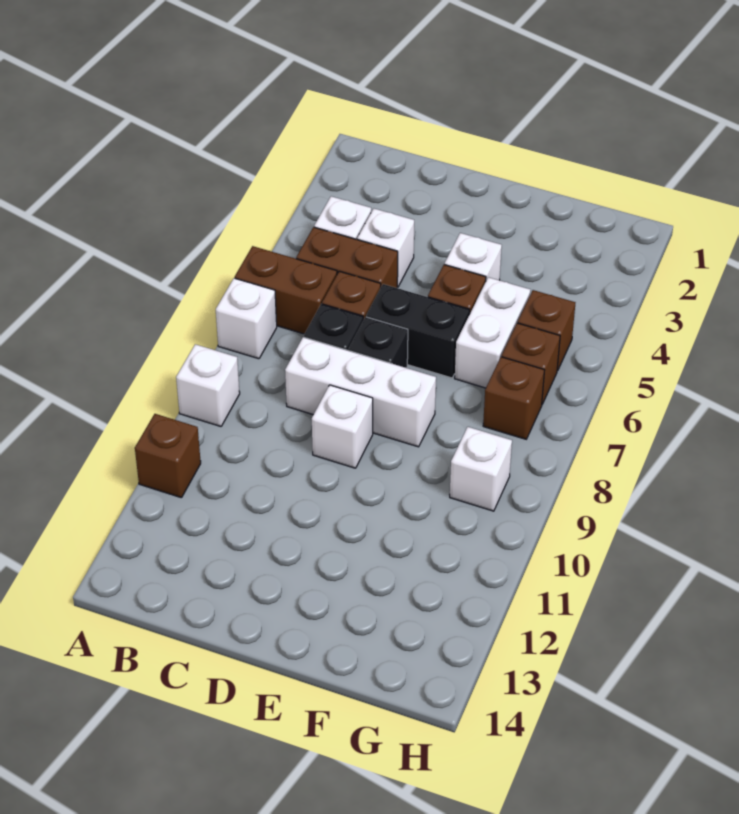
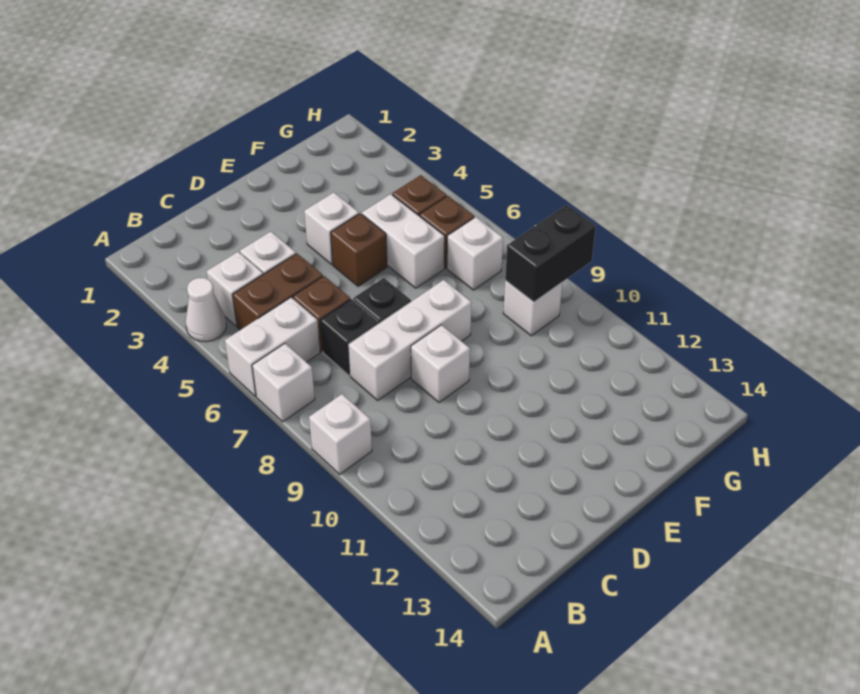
none -> white cone A4 level 1
brown brick A6:B6 level 1 -> white brick A6:B6 level 1
brown brick A11 level 1 -> none
black brick D6:E6 level 1 -> black brick G9:H9 level 2
brown brick G7 level 1 -> white brick G7 level 1

